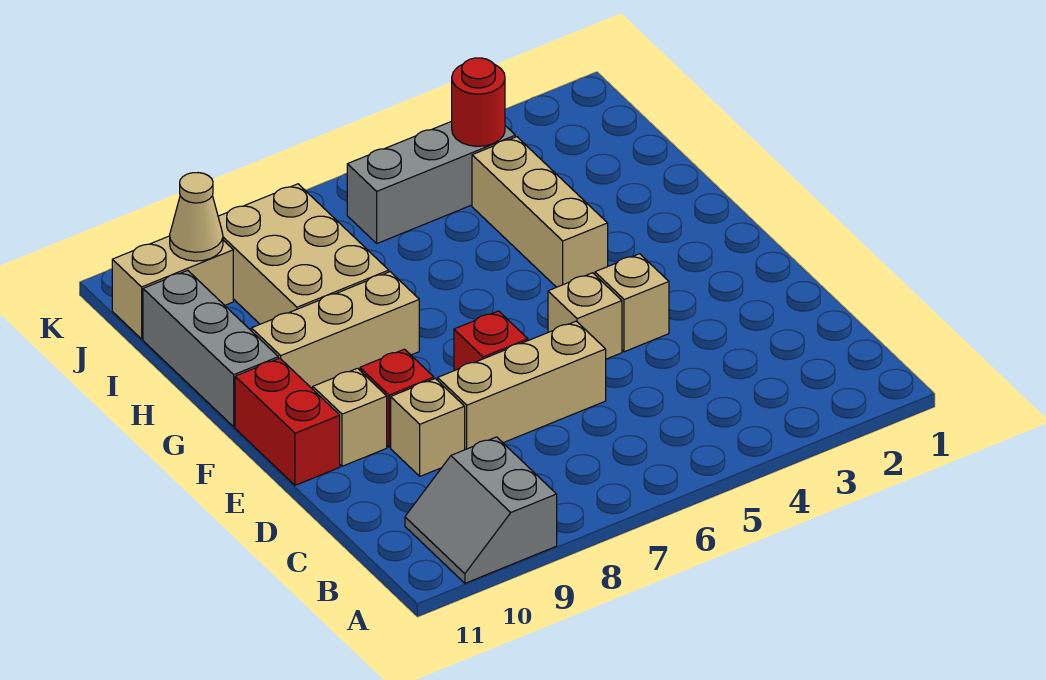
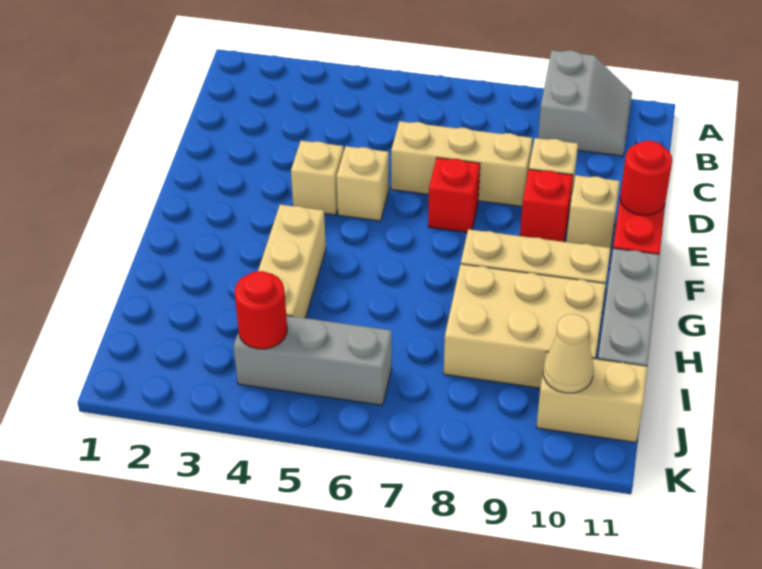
none -> red round brick E11 level 2
tan brick H8:J9 level 1 -> tan brick H8:I10 level 1

